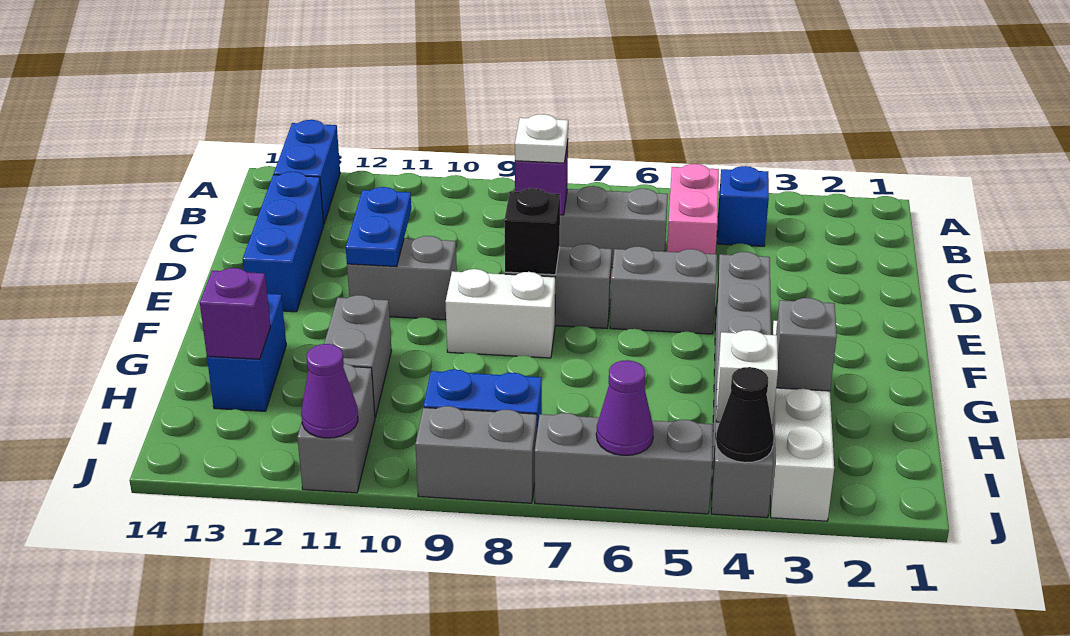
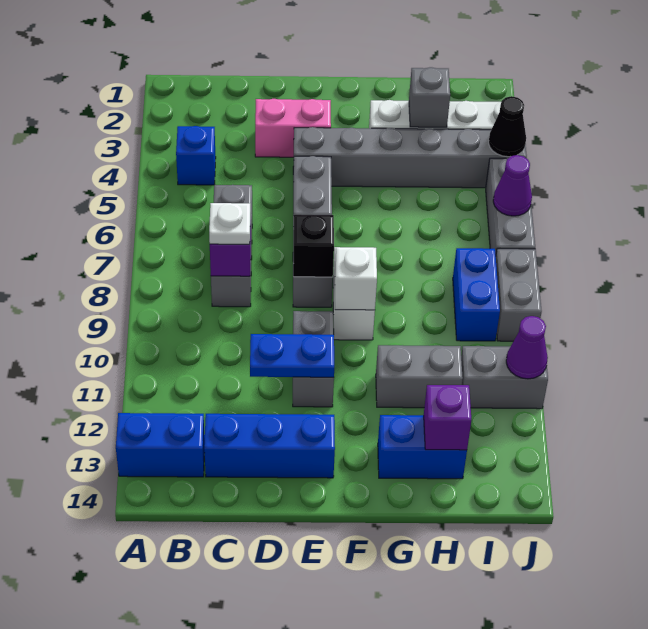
pink brick B5:C5 level 1 -> pink brick D3:E3 level 1
white brick I4 level 2 -> white brick F9 level 2

